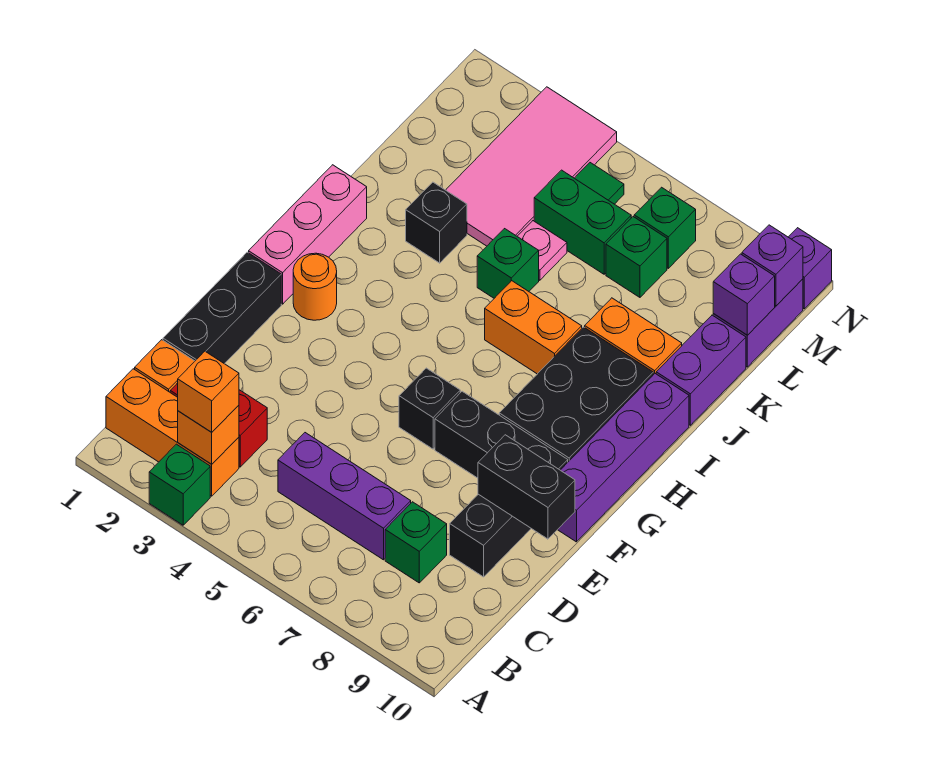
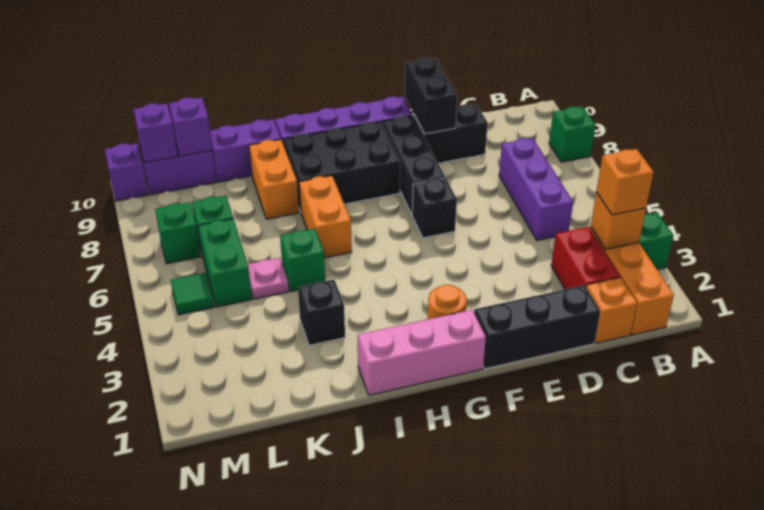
green brick C8 level 1 -> green brick A8 level 1
pink tile K3:N4 level 1 -> none

